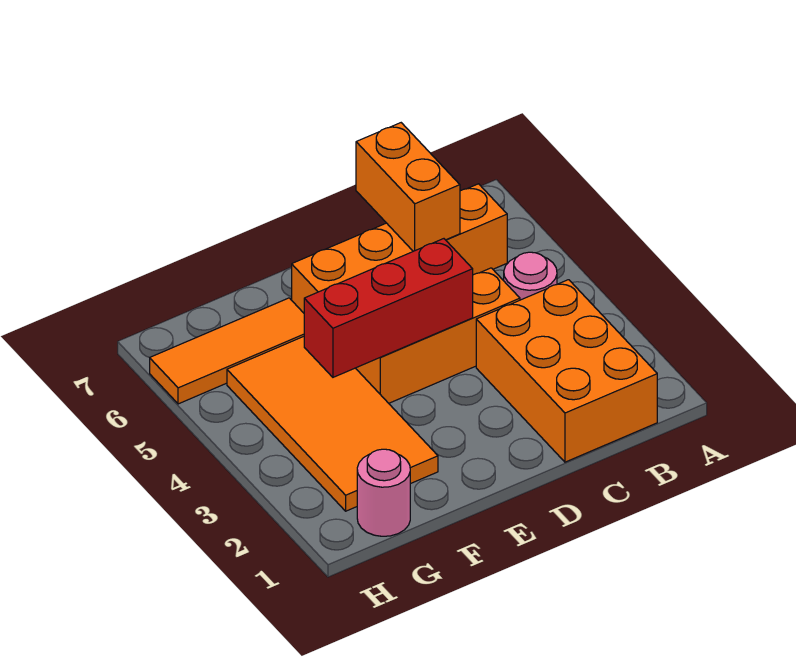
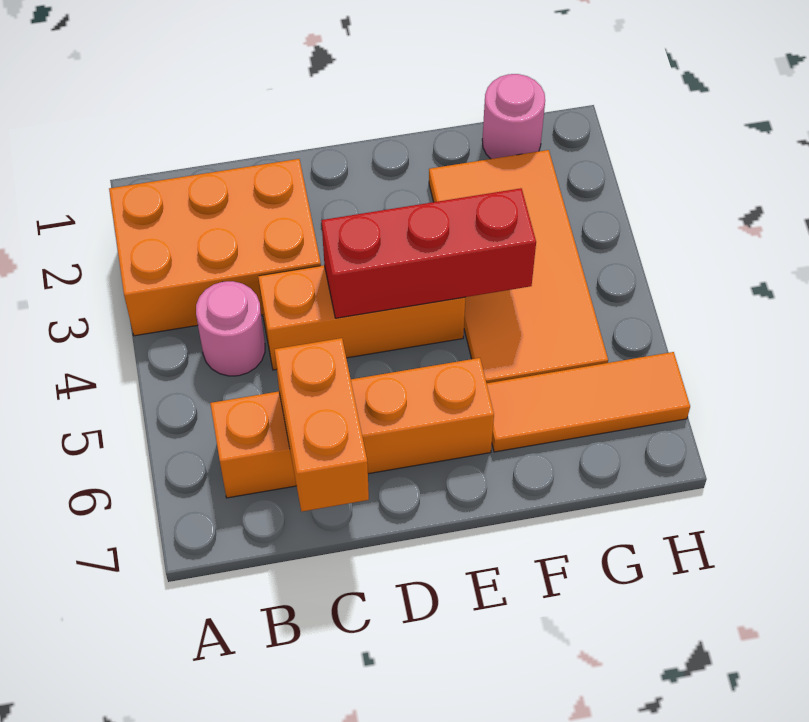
orange brick B1:C3 level 1 -> orange brick A2:C3 level 1

